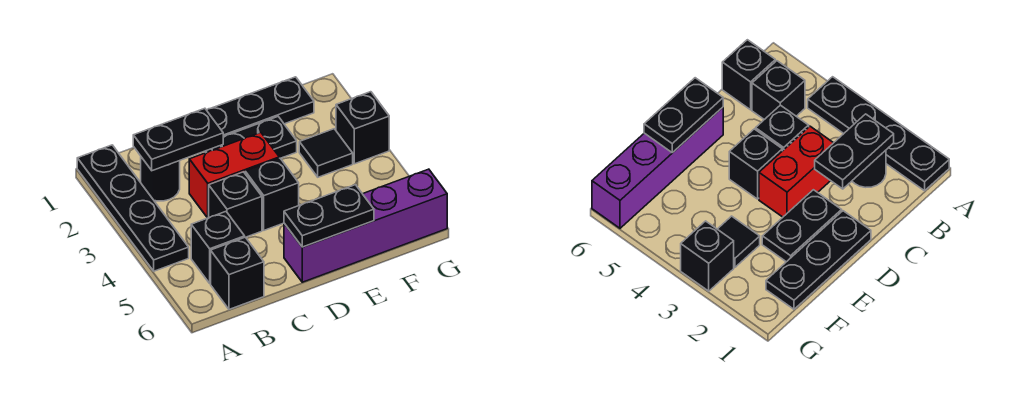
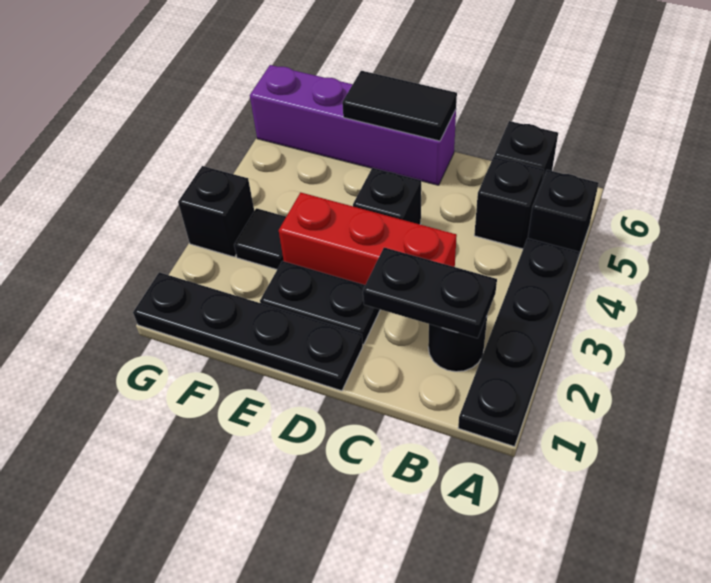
red brick C3:D3 level 1 -> red brick C3:E3 level 1
black brick C4 level 1 -> black brick A5 level 1
black plate D1:F1 level 1 -> black plate D1:G1 level 1
black plate D6:E6 level 2 -> black tile D6:E6 level 2

